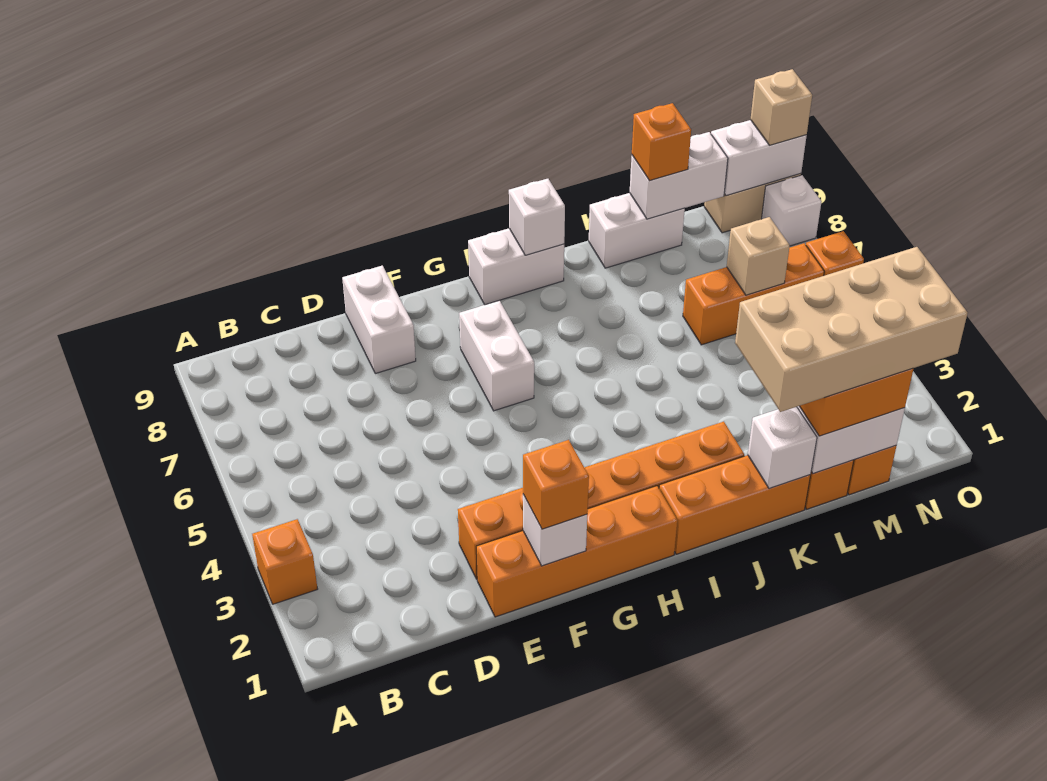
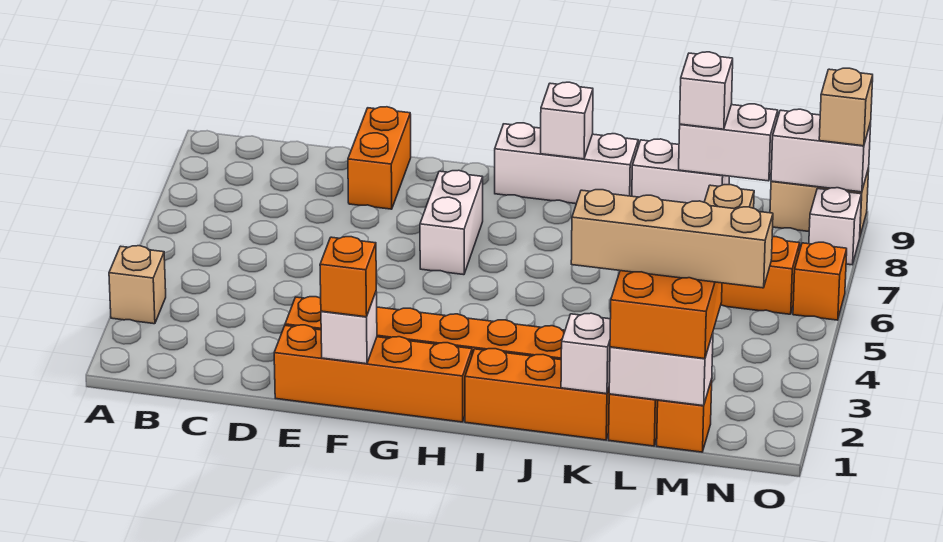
orange brick A3 level 1 -> tan brick A3 level 1
white brick E8:E9 level 1 -> orange brick E8:E9 level 1
white brick H9:I9 level 1 -> white brick H9:J9 level 1
tan brick K1:N2 level 4 -> tan brick K2:N2 level 4
orange brick L9 level 3 -> white brick L9 level 3

